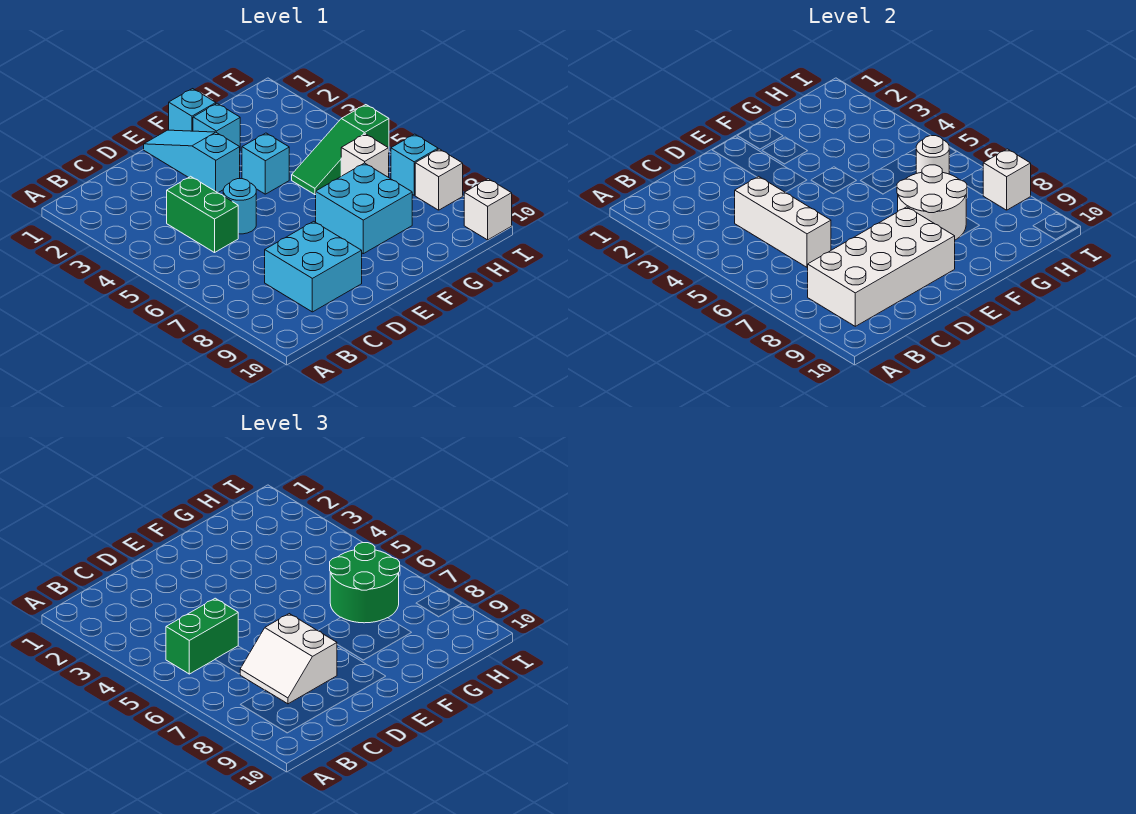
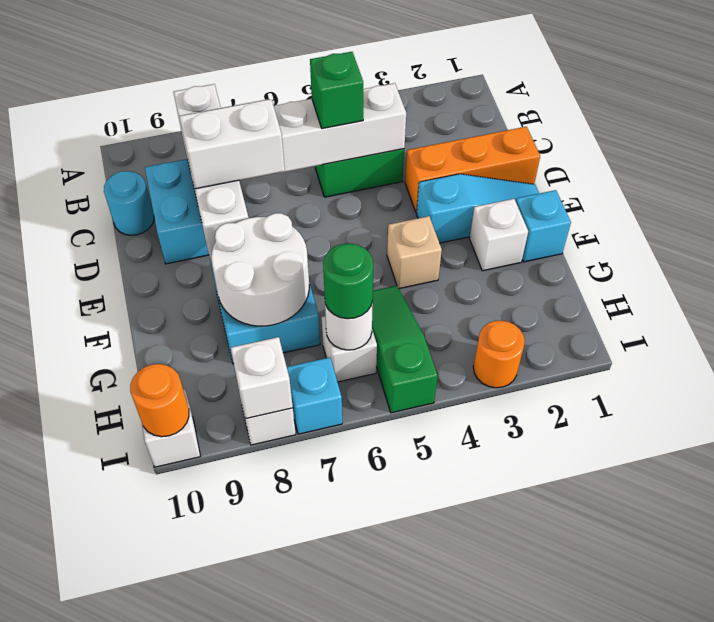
green brick B5:C5 level 3 -> green brick C5 level 3
white brick B8:E9 level 2 -> white brick B8:E8 level 2
none -> orange brick D1:D3 level 1
cyan round brick D5 level 1 -> cyan round brick C10 level 1
cyan brick F2 level 1 -> white brick F2 level 1
cyan brick F4 level 1 -> tan brick F4 level 1
green round brick G6:H7 level 3 -> green round brick H6 level 3
none -> orange round brick I3 level 1
none -> orange round brick I10 level 2

